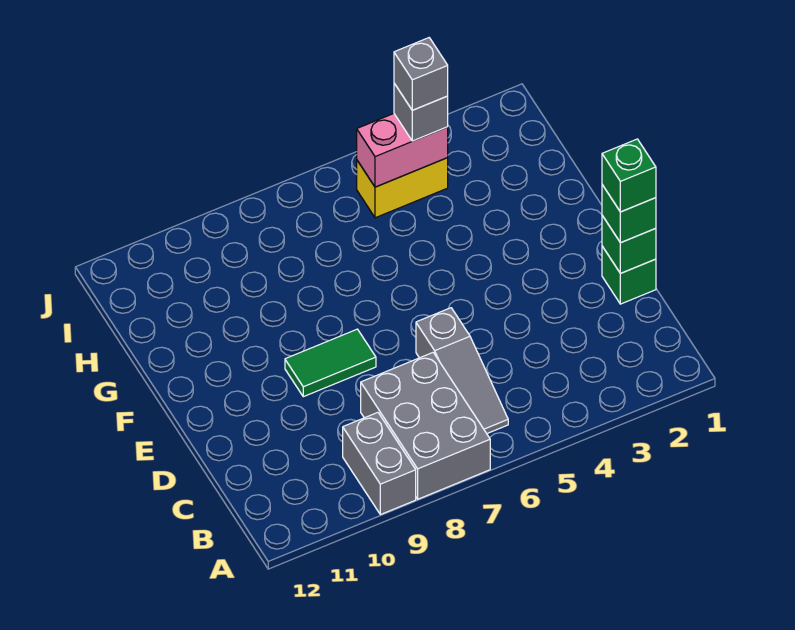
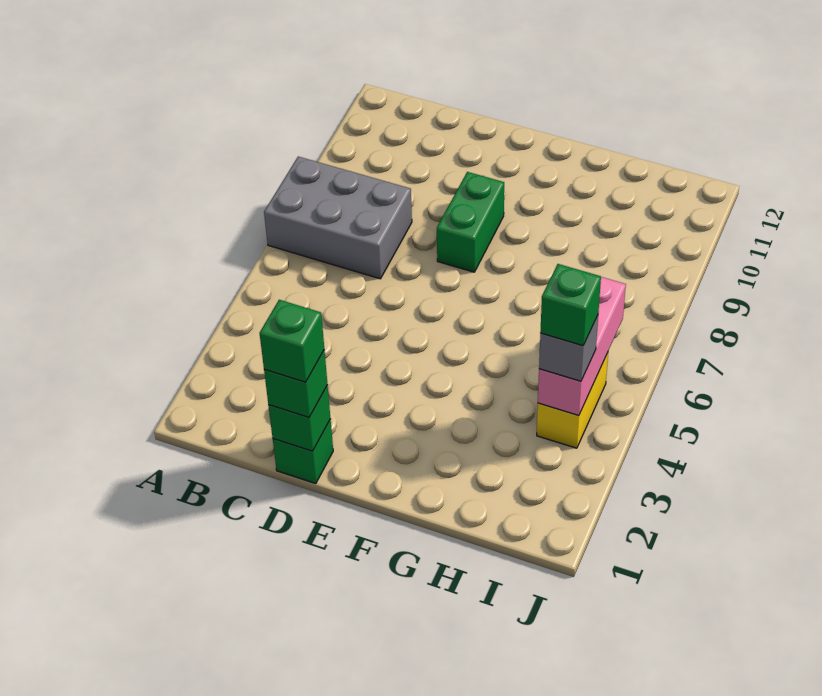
grey brick A9:B9 level 1 -> none
grey slope B6:D6 level 1 top D -> none
green tile E8:E9 level 1 -> green brick E8:E9 level 1
pink brick I4:I5 level 2 -> pink brick I4:I6 level 2
grey brick I4 level 4 -> green brick I4 level 4

